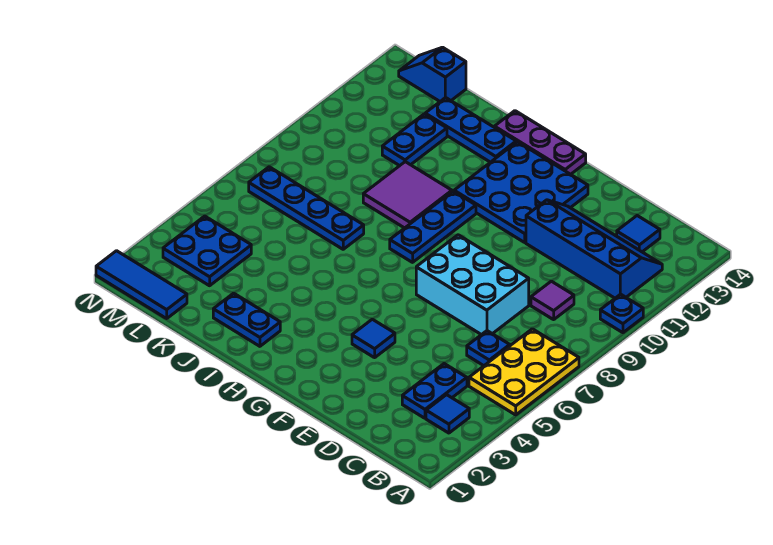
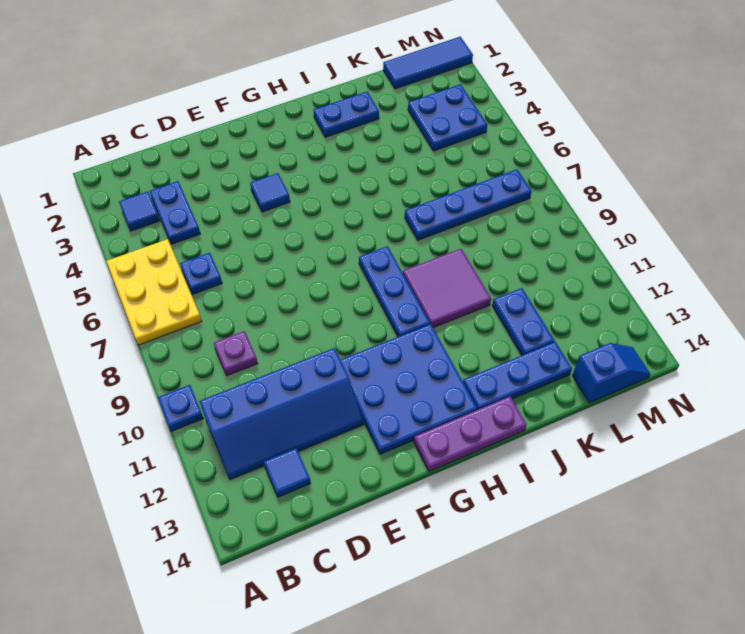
purple tile C9 level 1 -> purple plate C9 level 1
cyan brick D7:F8 level 1 -> none

